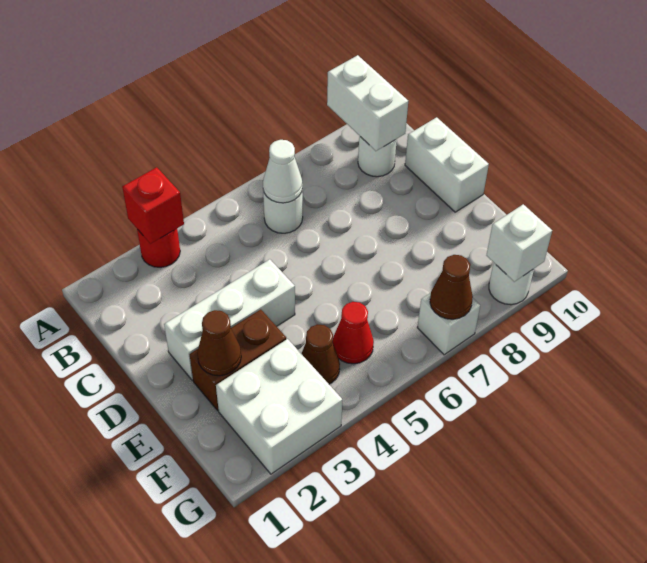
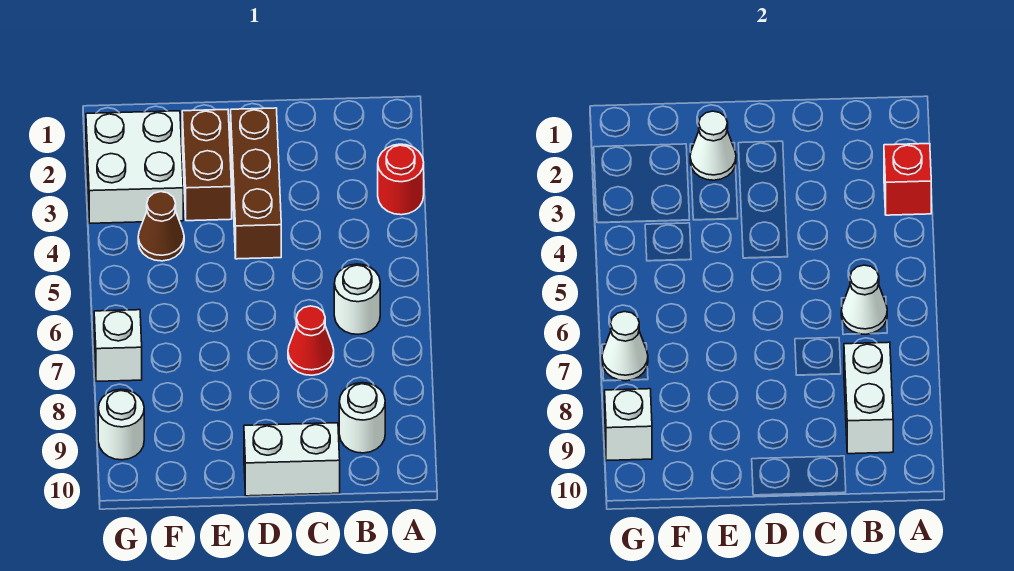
white brick A9:B9 level 2 -> white brick B8:B9 level 2
white brick D2:D4 level 1 -> brown brick D2:D4 level 1
brown cone E2 level 2 -> white cone E2 level 2
red cone F5 level 1 -> red cone C7 level 1
brown cone G7 level 2 -> white cone G7 level 2

